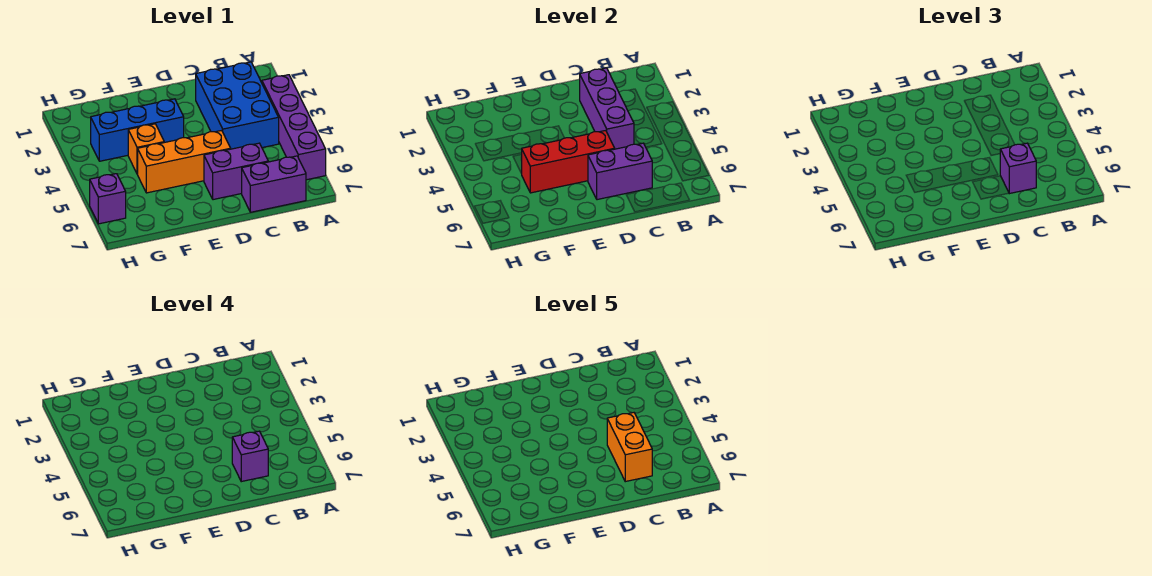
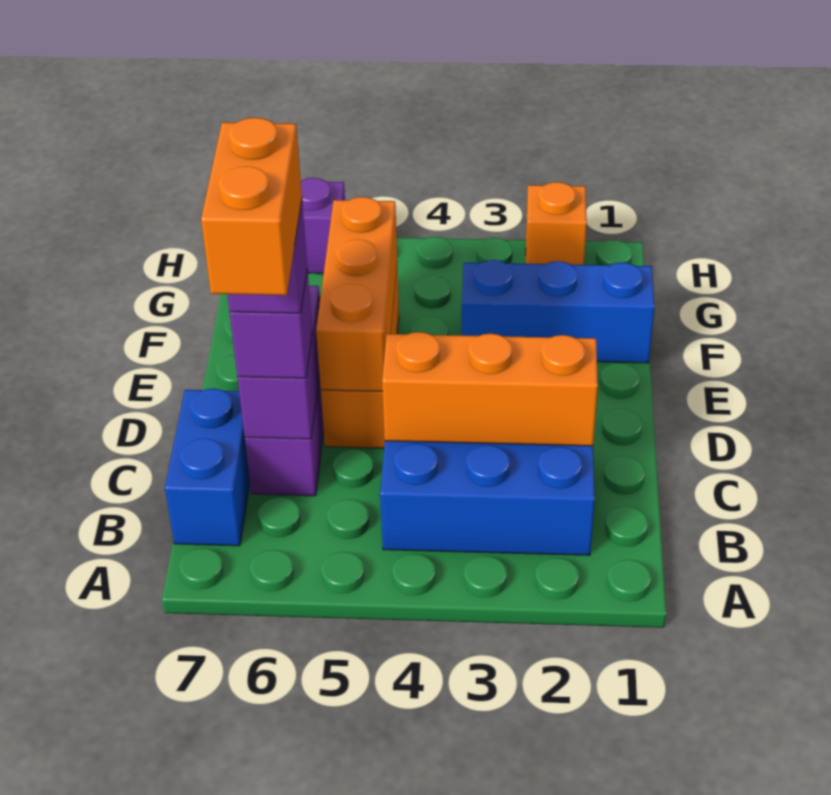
purple brick A3:A6 level 1 -> none
purple brick B7:C7 level 1 -> blue brick B7:C7 level 1
purple brick C2:C4 level 2 -> orange brick C2:C4 level 2
orange brick C5:C6 level 5 -> orange brick B6:C6 level 5
red brick D5:F5 level 2 -> orange brick D5:F5 level 2
blue brick E3:G3 level 1 -> blue brick F1:F3 level 1
orange brick F4 level 1 -> orange brick H2 level 1

